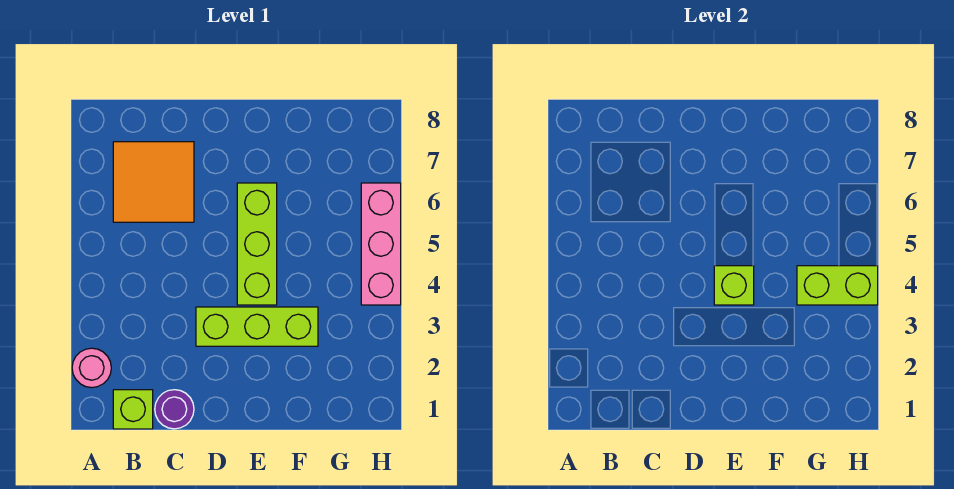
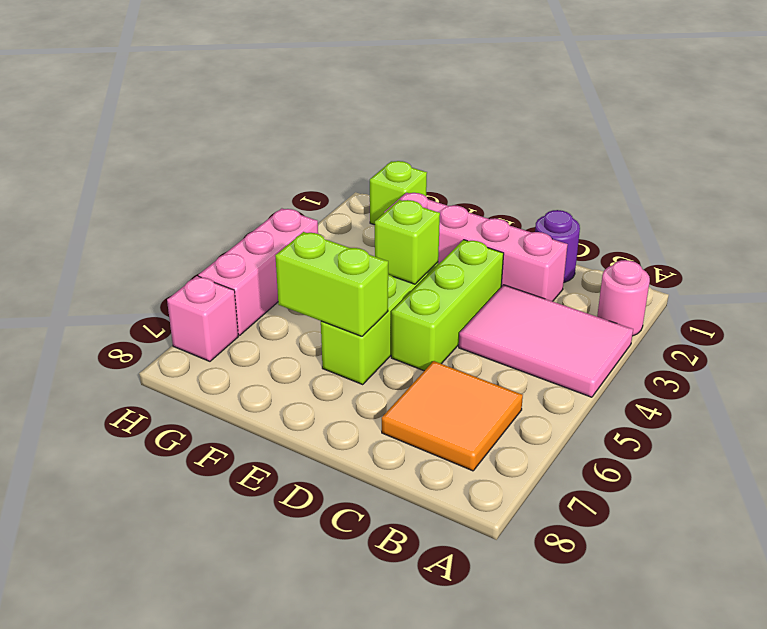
none -> pink tile A3:C4 level 1
lime brick B1 level 1 -> lime brick G1 level 1
none -> pink brick C2:F2 level 1
lime brick D3:F3 level 1 -> lime brick D3:D5 level 1
lime brick G4:H4 level 2 -> lime brick E6:F6 level 2
none -> pink brick H7 level 1

